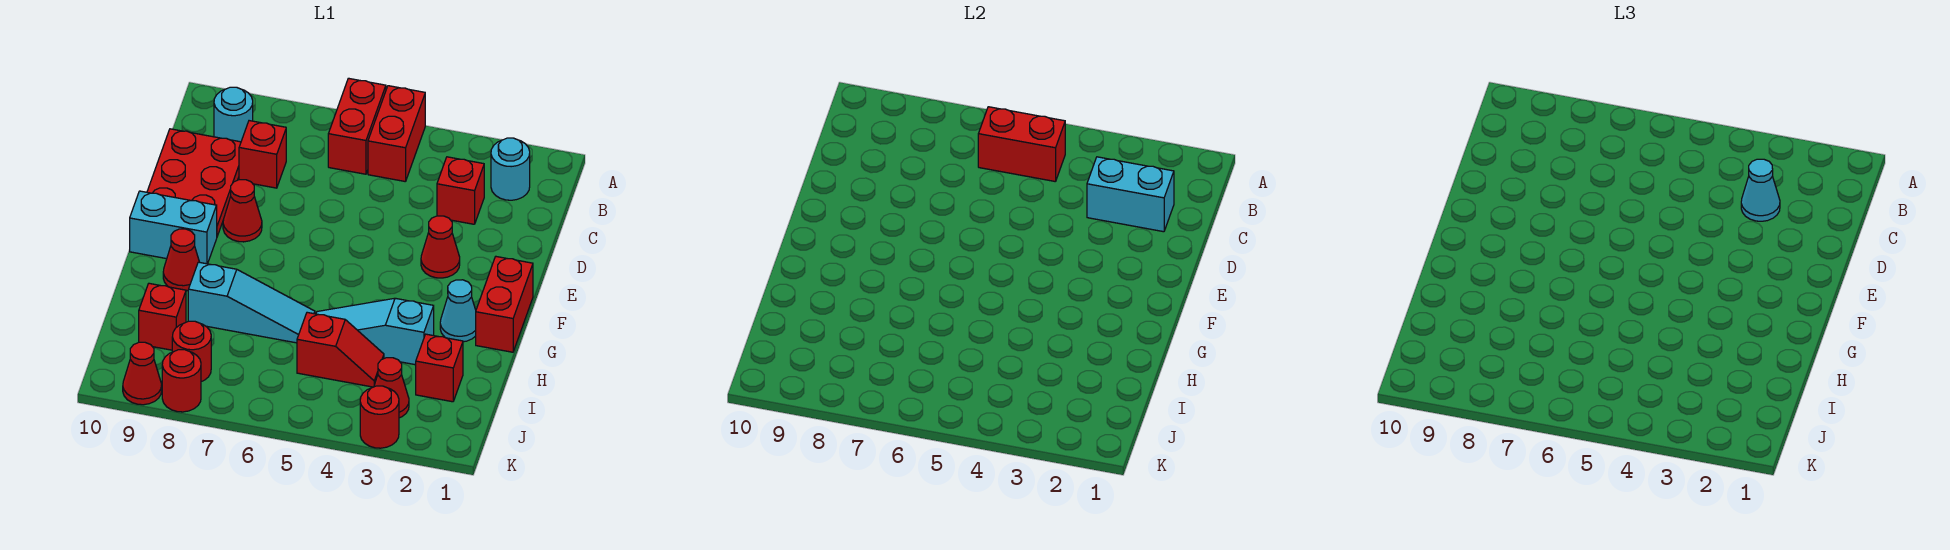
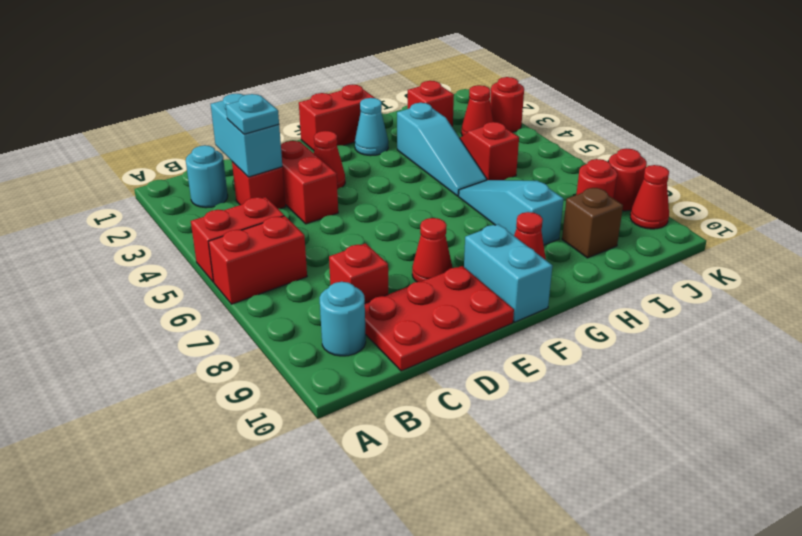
red brick B5:B6 level 2 -> red brick D3:D4 level 1
cyan cone C3 level 3 -> cyan plate C3 level 3
red brick I9 level 1 -> brown brick I9 level 1

